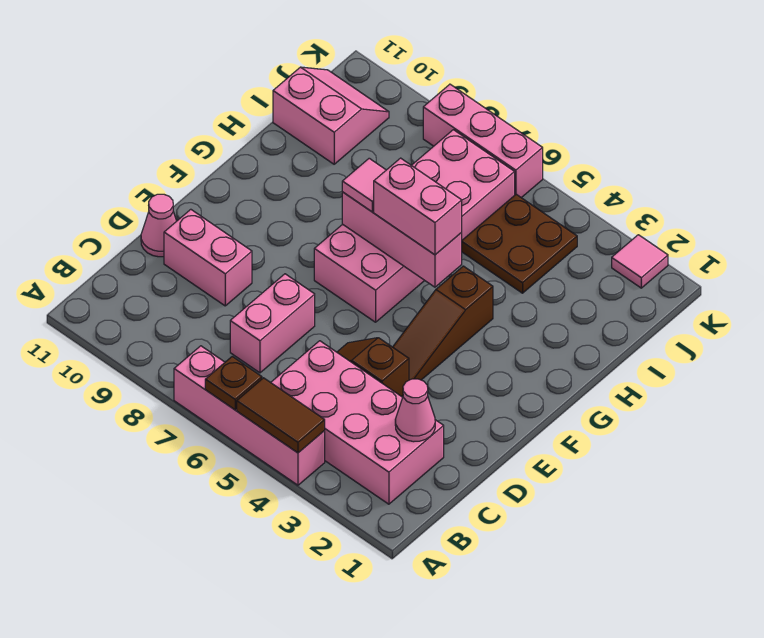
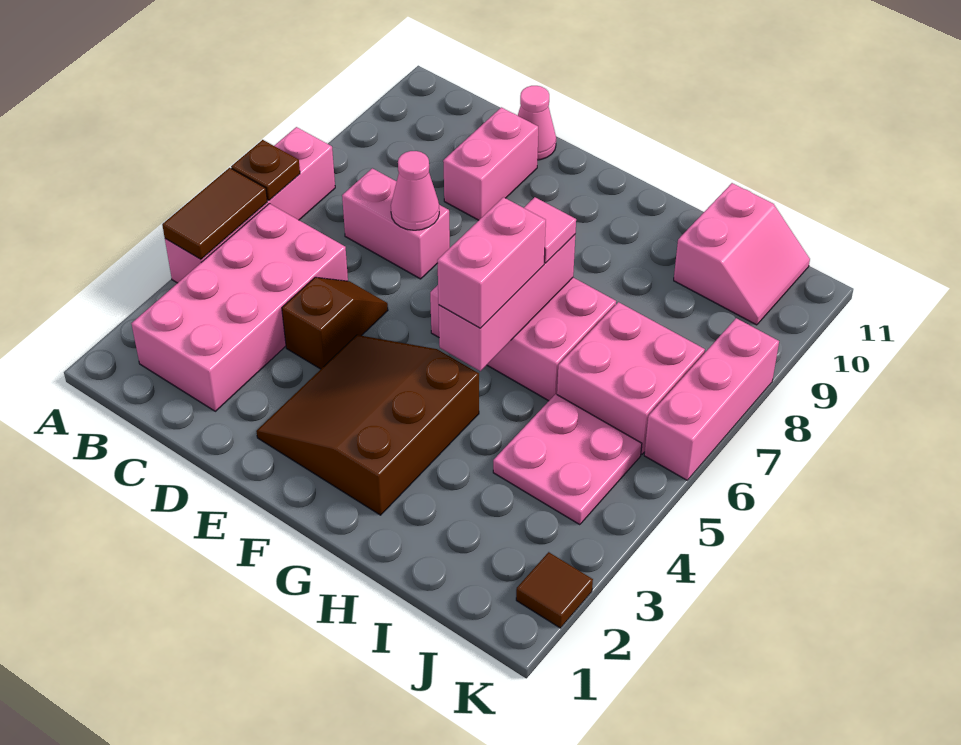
pink cone C2 level 2 -> pink cone D7 level 2
brown slope E4:G4 level 1 top G -> brown slope E2:G4 level 1 top G
brown plate I4:J5 level 1 -> pink plate I4:J5 level 1
pink tile K2 level 1 -> brown tile K2 level 1

